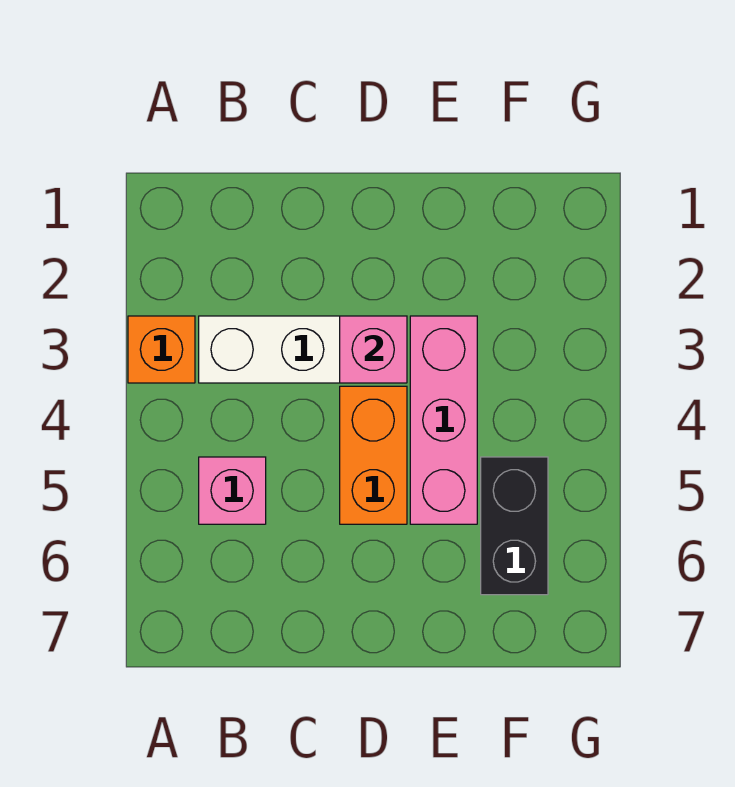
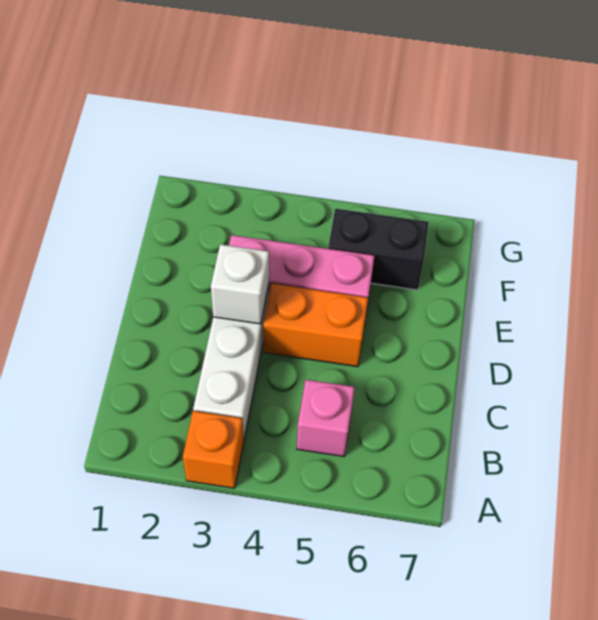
pink brick D3 level 2 -> white brick D3 level 2

